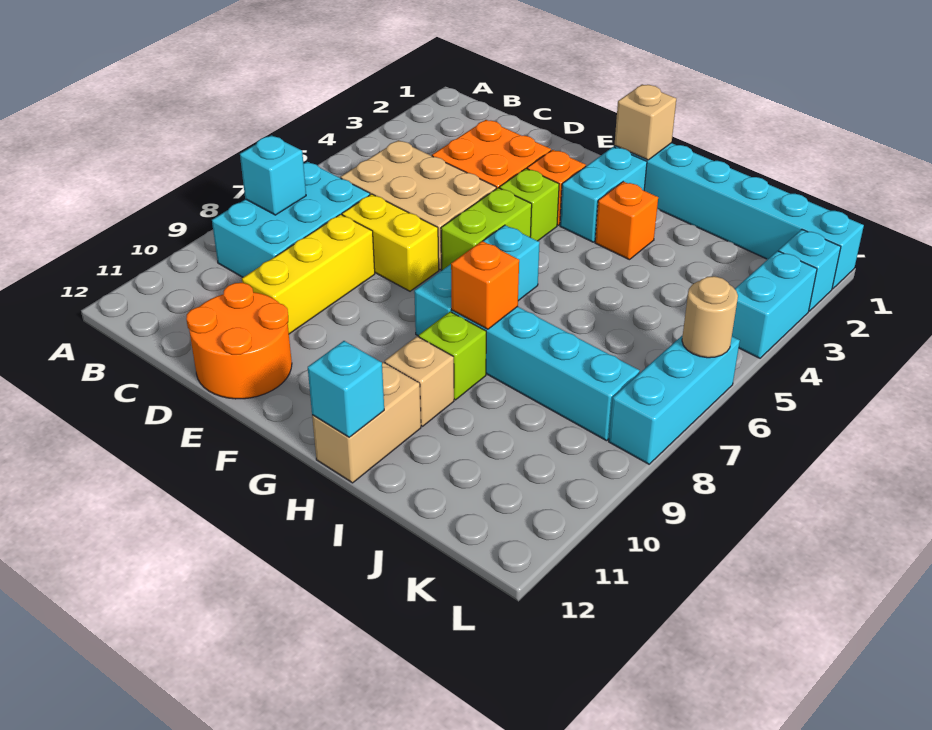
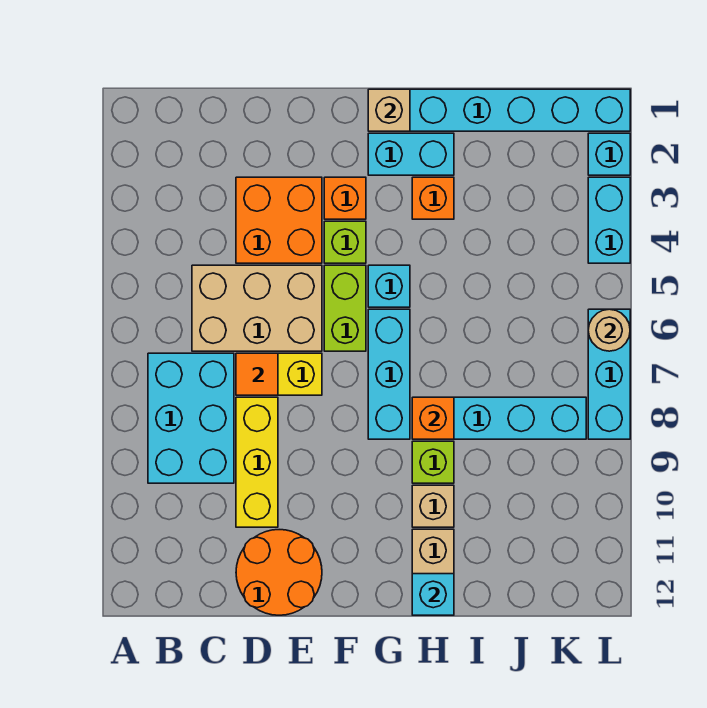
cyan brick B8 level 2 -> cyan brick G5 level 1
none -> orange tile D7 level 2
cyan brick G2:G3 level 1 -> cyan brick G2:H2 level 1

